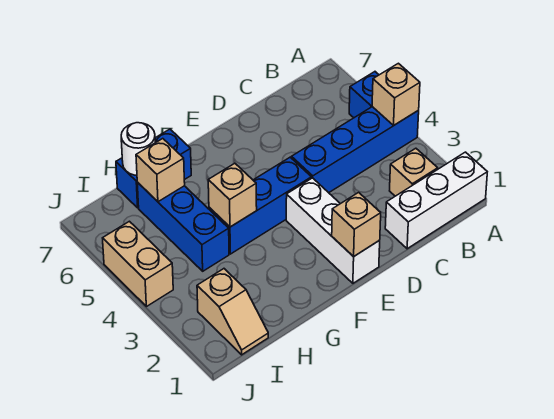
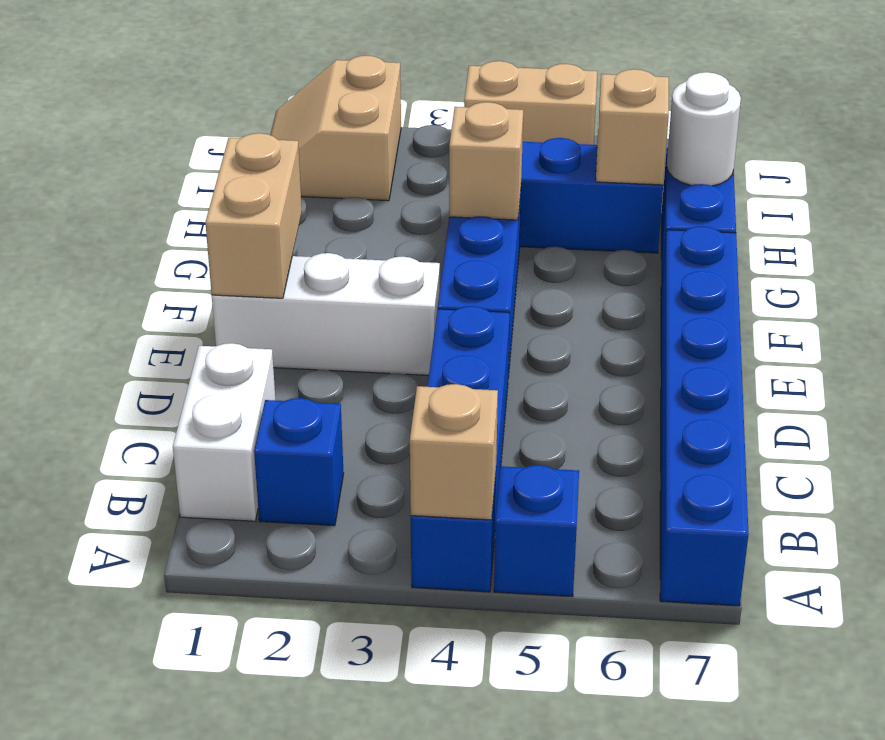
white brick A1:C1 level 1 -> white brick B1:C1 level 1
none -> blue brick A7:F7 level 1
tan brick B2 level 1 -> blue brick B2 level 1
tan brick E1 level 2 -> tan brick E1:F1 level 2
tan slope I1:I2 level 1 top 2 -> tan slope I1:J2 level 1 top 2

